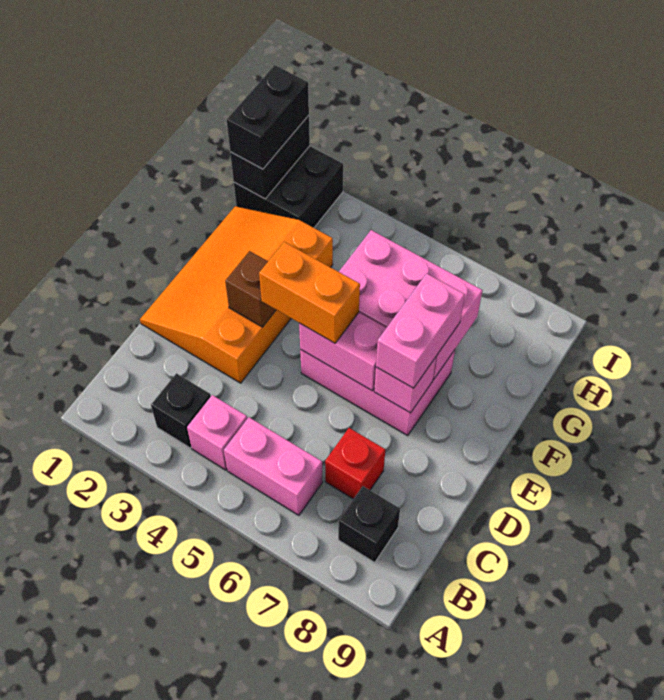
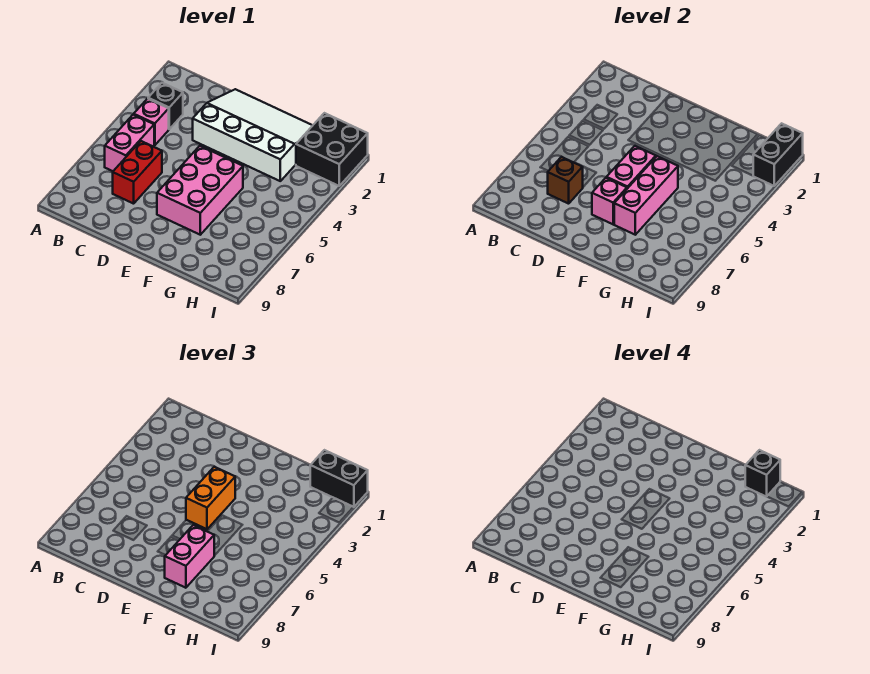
black brick B8 level 1 -> black brick H1 level 4
red brick C7 level 1 -> red brick C6:C7 level 1
orange slope D1:G3 level 1 top 3 -> white slope D1:G3 level 1 top 3
brown brick E3 level 2 -> brown brick C7 level 2
pink brick E7:F7 level 3 -> pink brick F7:F8 level 3
pink brick F5:G7 level 2 -> pink brick F5:F7 level 2
black brick H1:I1 level 2 -> black brick I1:I2 level 2

